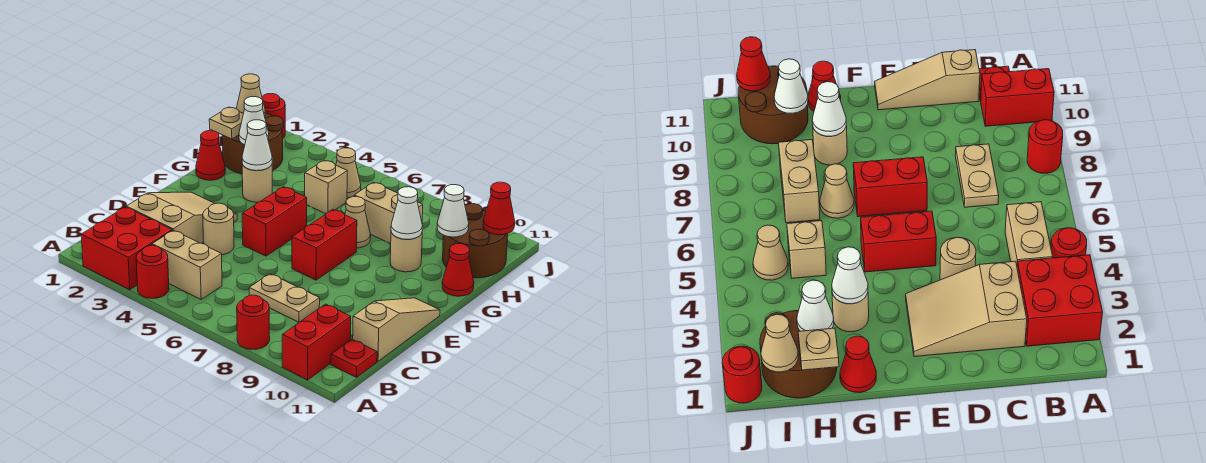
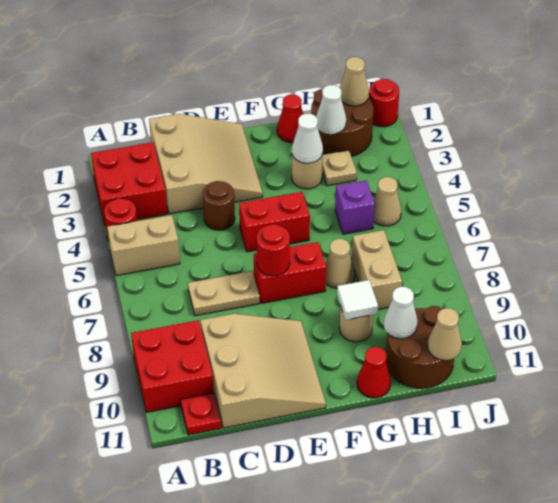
red round brick A8 level 1 -> red round brick E7 level 2
red brick A10:B10 level 1 -> red brick A9:B10 level 1
tan brick B4:B5 level 1 -> tan brick A5:B5 level 1
tan slope C2:E3 level 1 top C -> tan slope C1:E3 level 1 top C
tan plate C7:C8 level 1 -> tan plate C7:D7 level 1
tan slope C11:E11 level 1 top C -> tan slope C9:E11 level 1 top C
tan round brick D4 level 1 -> brown round brick D4 level 1
white cone G9 level 2 -> white tile G9 level 2
tan plate H1 level 2 -> tan plate H3 level 1
tan brick H5 level 1 -> purple brick H5 level 1
red cone I11 level 2 -> tan cone I11 level 2

